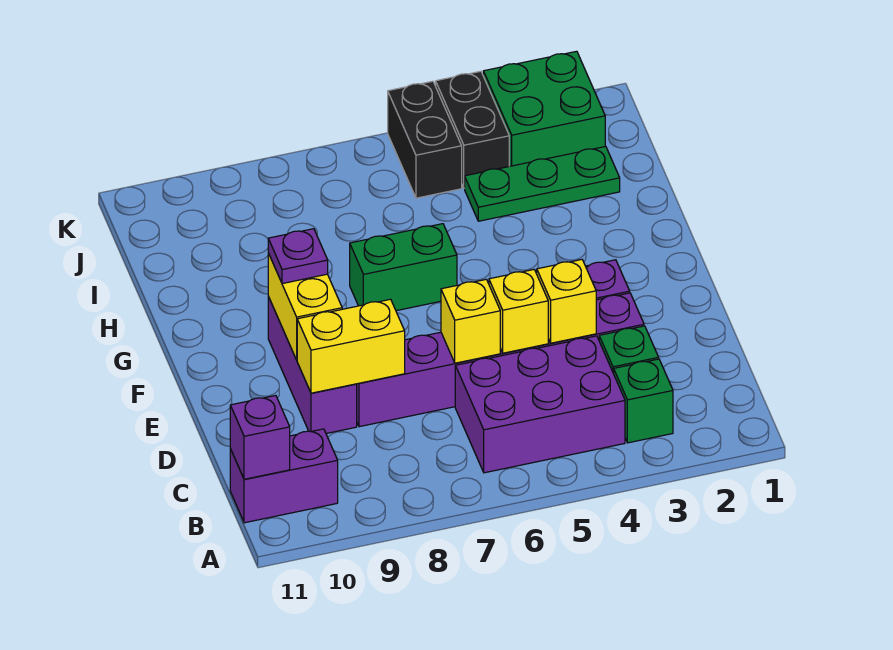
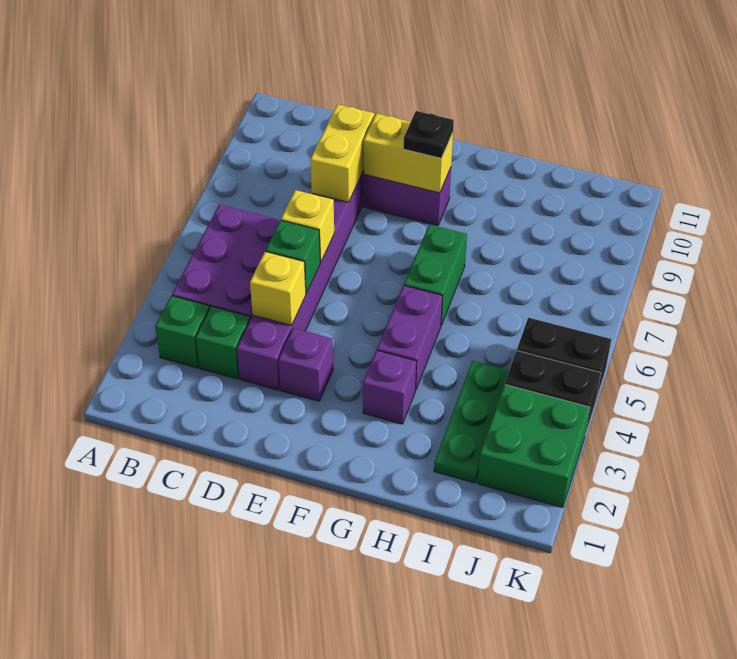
purple brick B10:B11 level 1 -> purple brick G4:G5 level 1
purple brick B11 level 2 -> purple brick G3 level 1
yellow brick D5 level 2 -> green brick D5 level 2
purple plate F9 level 3 -> black plate F9 level 3

